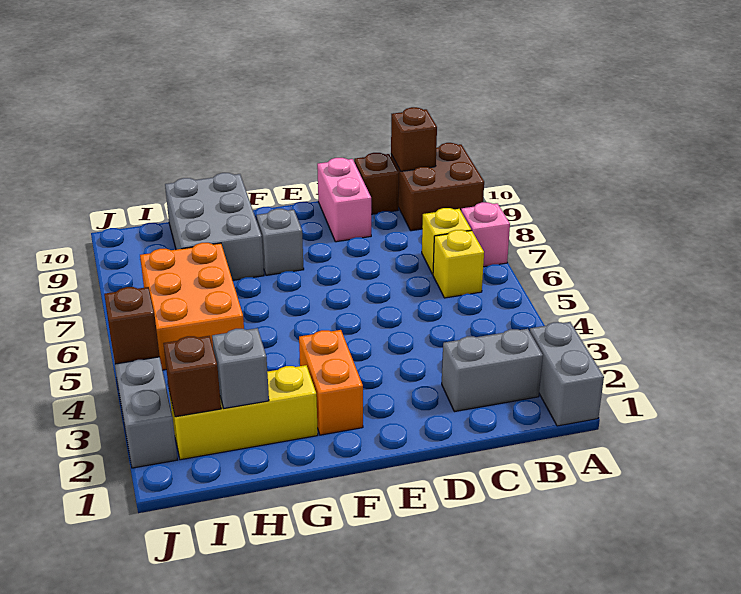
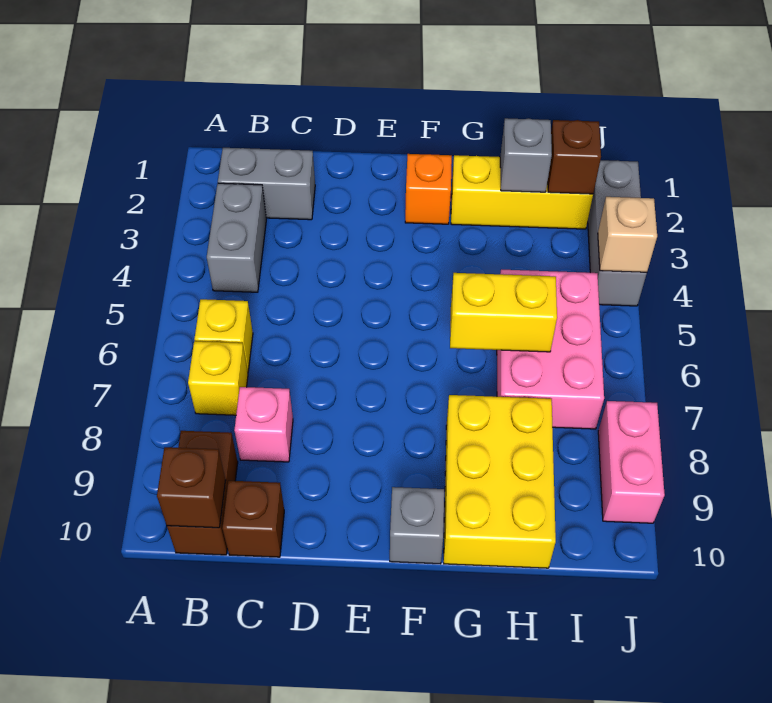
grey brick A1:A2 level 1 -> grey brick B3:B4 level 1
pink brick A7 level 1 -> pink brick C8 level 1
brown brick A9:B10 level 1 -> brown brick B9:B10 level 1
pink brick D9:D10 level 1 -> pink brick J8:J9 level 1
orange brick F2:F3 level 1 -> orange brick F2 level 1
grey brick F8 level 1 -> grey brick F10 level 1
none -> yellow brick G6:H6 level 2
grey brick G8:H10 level 1 -> yellow brick G8:H10 level 1
orange brick H5:I7 level 1 -> pink brick H5:I7 level 1
brown brick J4 level 2 -> tan brick J4 level 2

